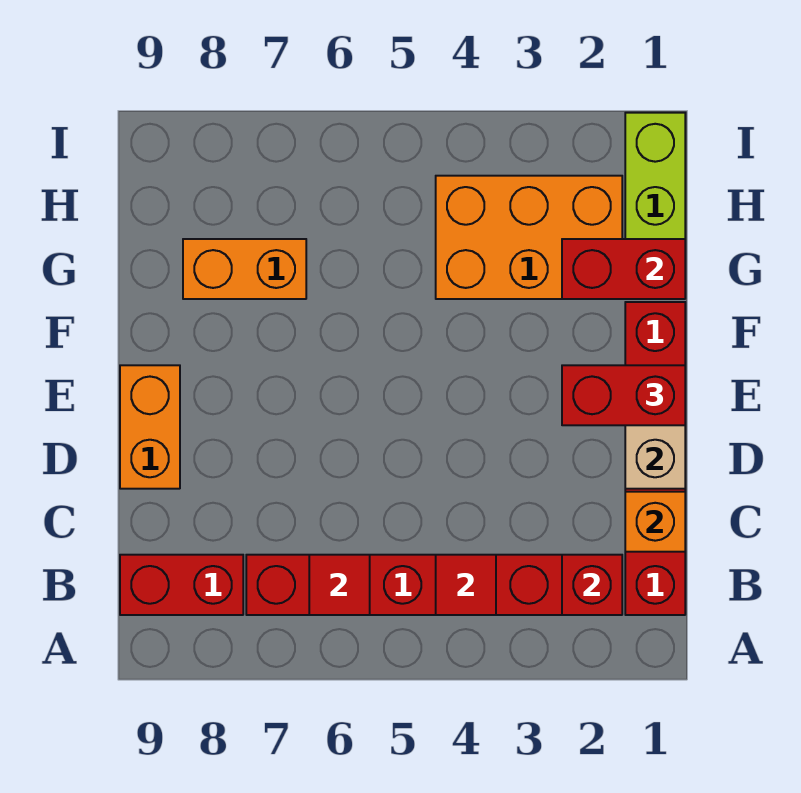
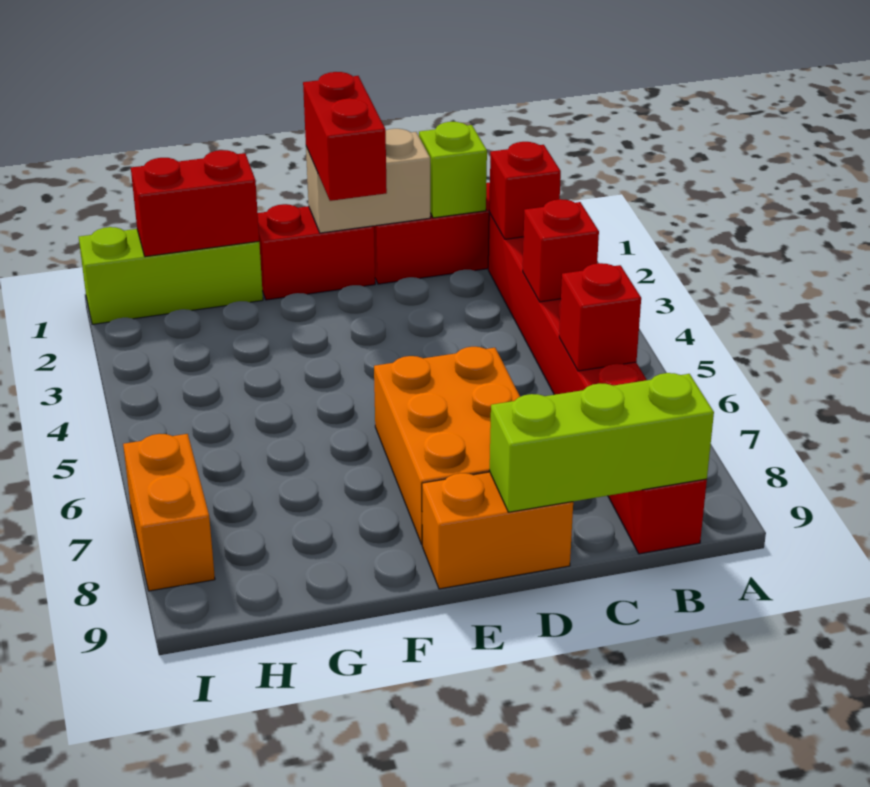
red tile B4 level 2 -> red brick B4 level 2
red tile B6 level 2 -> red brick B6 level 2
none -> lime brick B9:D9 level 2
orange brick C1 level 2 -> lime brick C1 level 2
red brick G1:G2 level 2 -> red brick G1:H1 level 2
orange brick G2:H4 level 1 -> orange brick D6:E8 level 1
orange brick G7:G8 level 1 -> orange brick I7:I8 level 1

